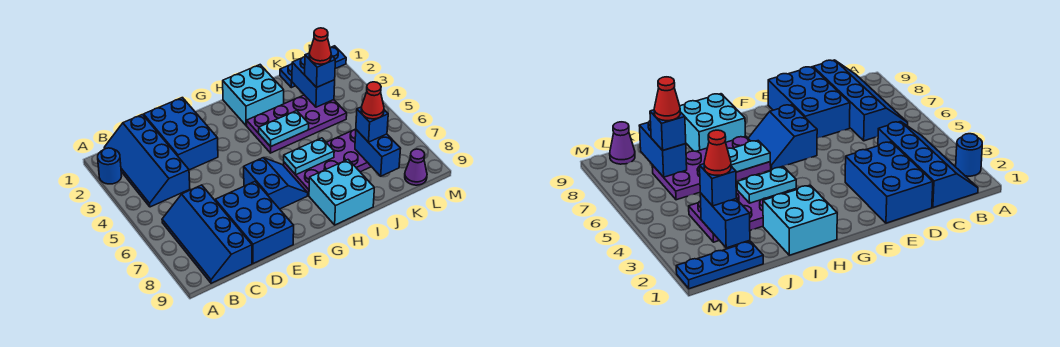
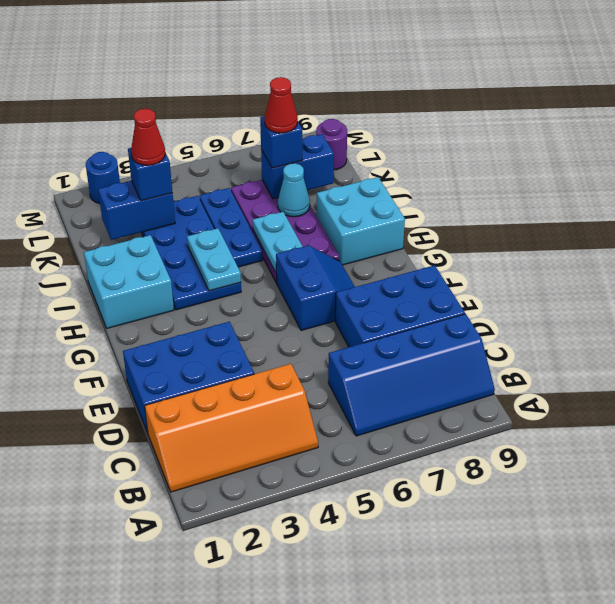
blue round brick A2 level 1 -> blue round brick M2 level 1
blue slope B1:C4 level 1 top C -> orange slope B1:C4 level 1 top C
blue slope F6:G7 level 1 top F -> blue slope F6:G7 level 1 top 6
purple plate H3:K4 level 1 -> blue plate H3:K4 level 1
none -> cyan cone J7 level 2
blue plate K1:M1 level 1 -> blue plate I5:K5 level 1
purple cone L9 level 1 -> purple round brick L9 level 1

